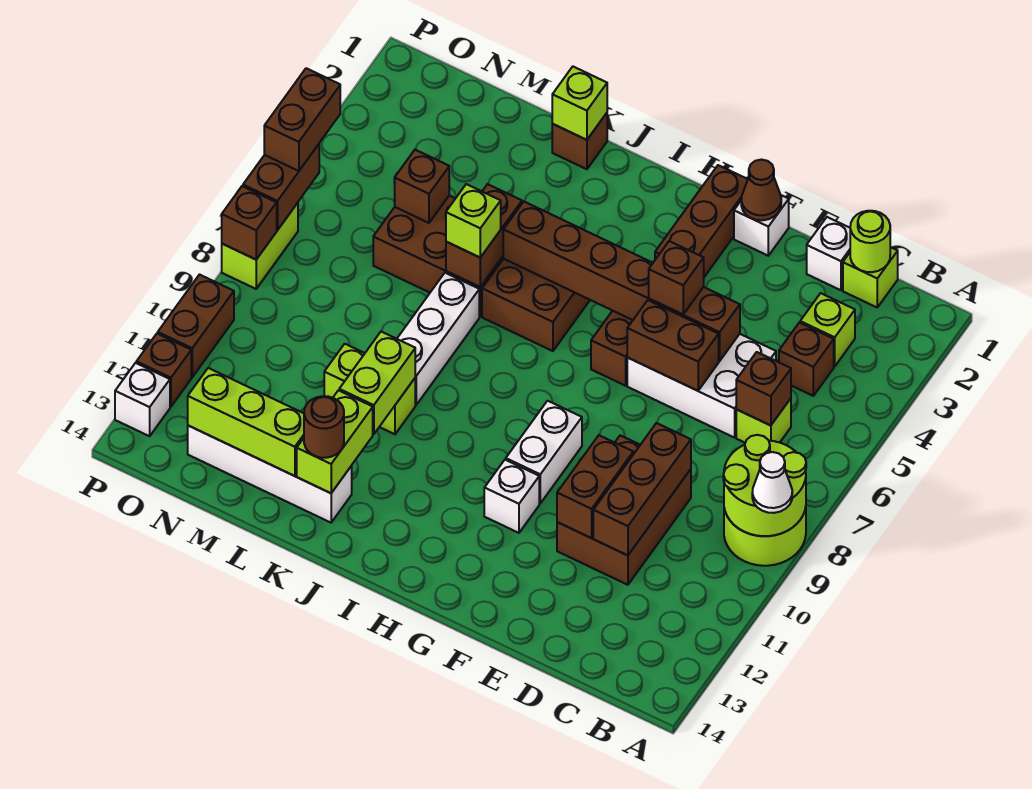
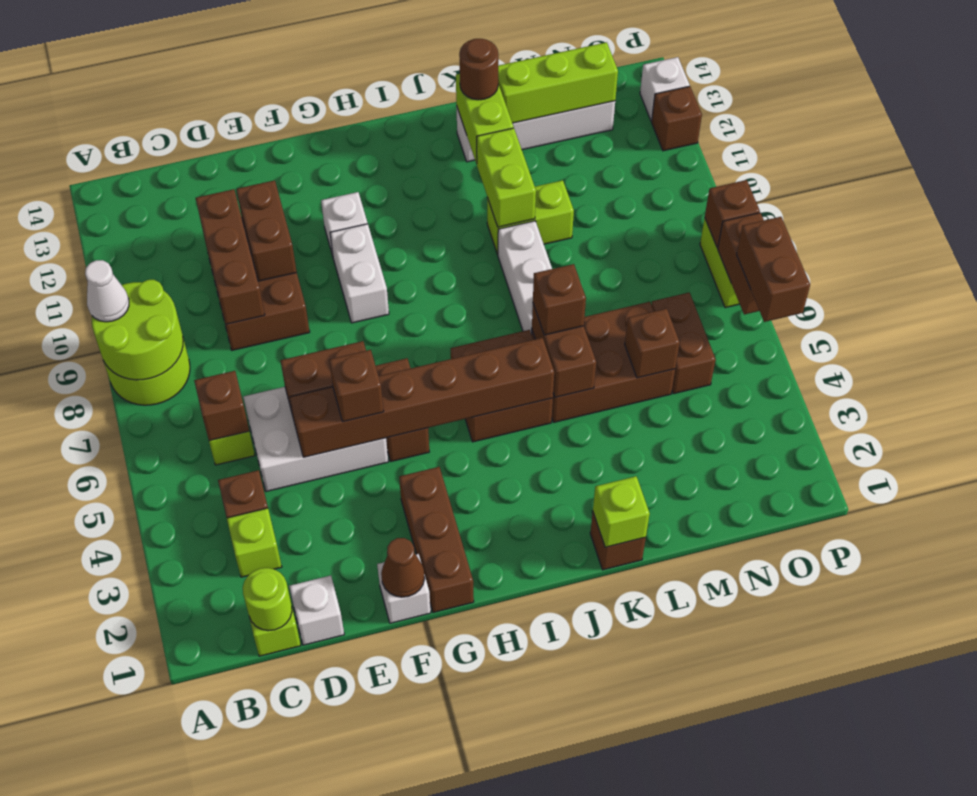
lime brick K6 level 3 -> brown brick K6 level 3
brown brick P10:P11 level 1 -> brown brick N5:N6 level 1

